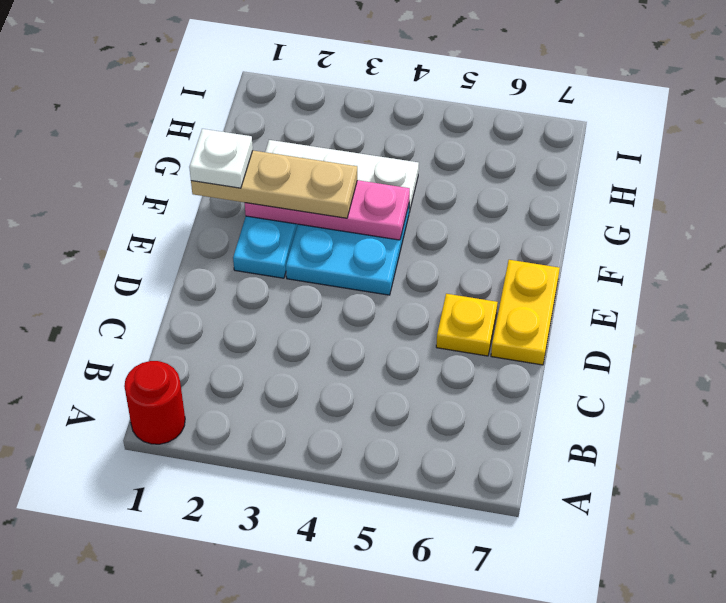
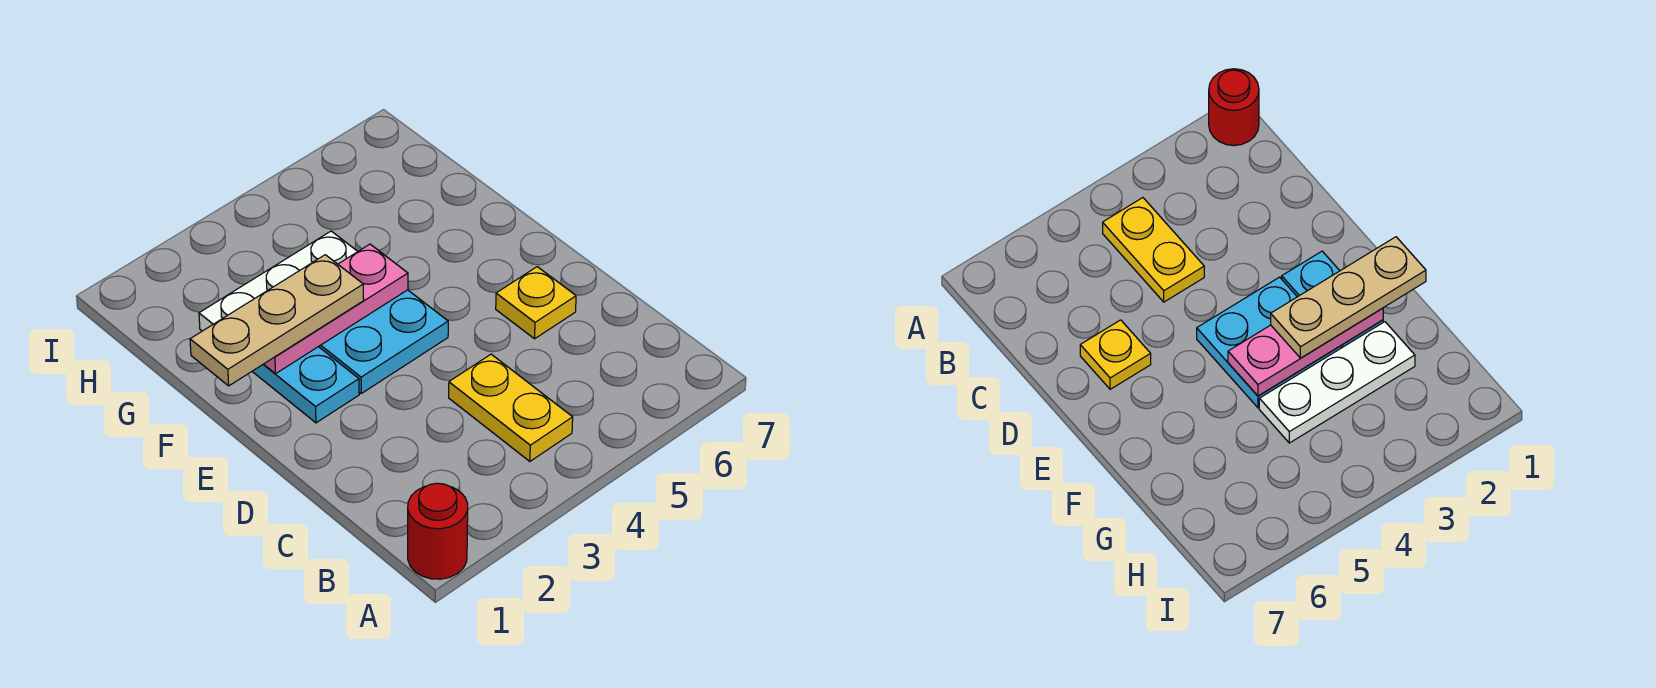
yellow plate D7:E7 level 1 -> yellow plate B4:C4 level 1
white plate F1 level 4 -> none

